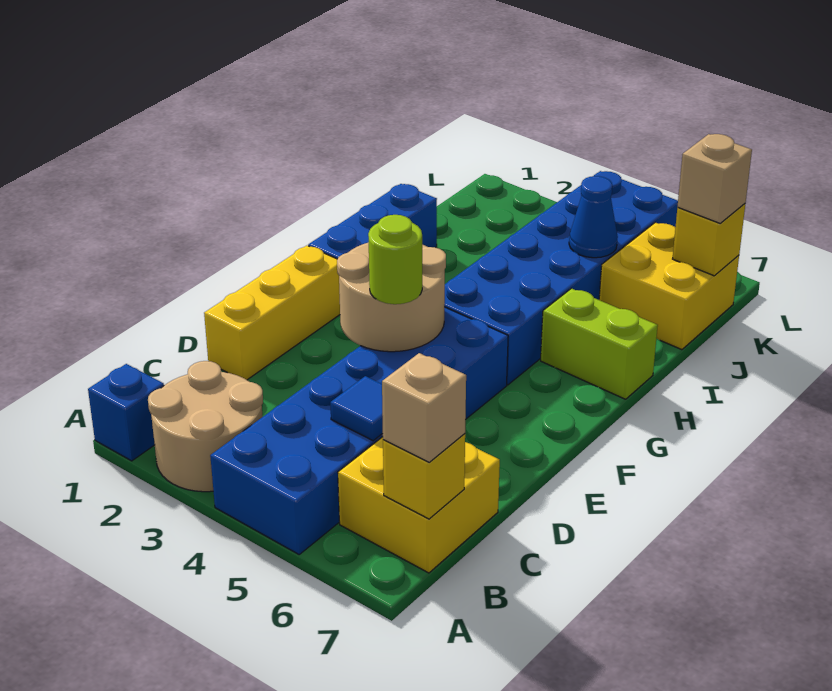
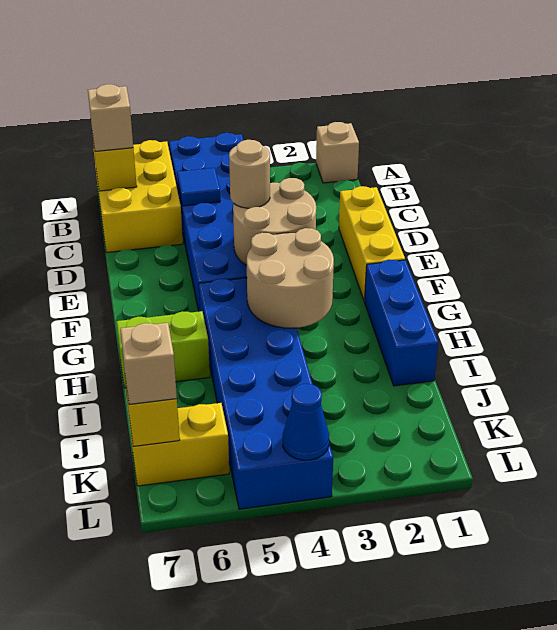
blue brick A1 level 1 -> tan brick A1 level 1
tan round brick A2:B3 level 1 -> tan round brick G3:H4 level 2
yellow brick B6:C7 level 1 -> yellow brick A6:C7 level 1
lime round brick E4 level 3 -> tan round brick E4 level 3
blue cone J5 level 2 -> blue cone L4 level 2
yellow brick J6:K7 level 1 -> yellow brick K6:K7 level 1

